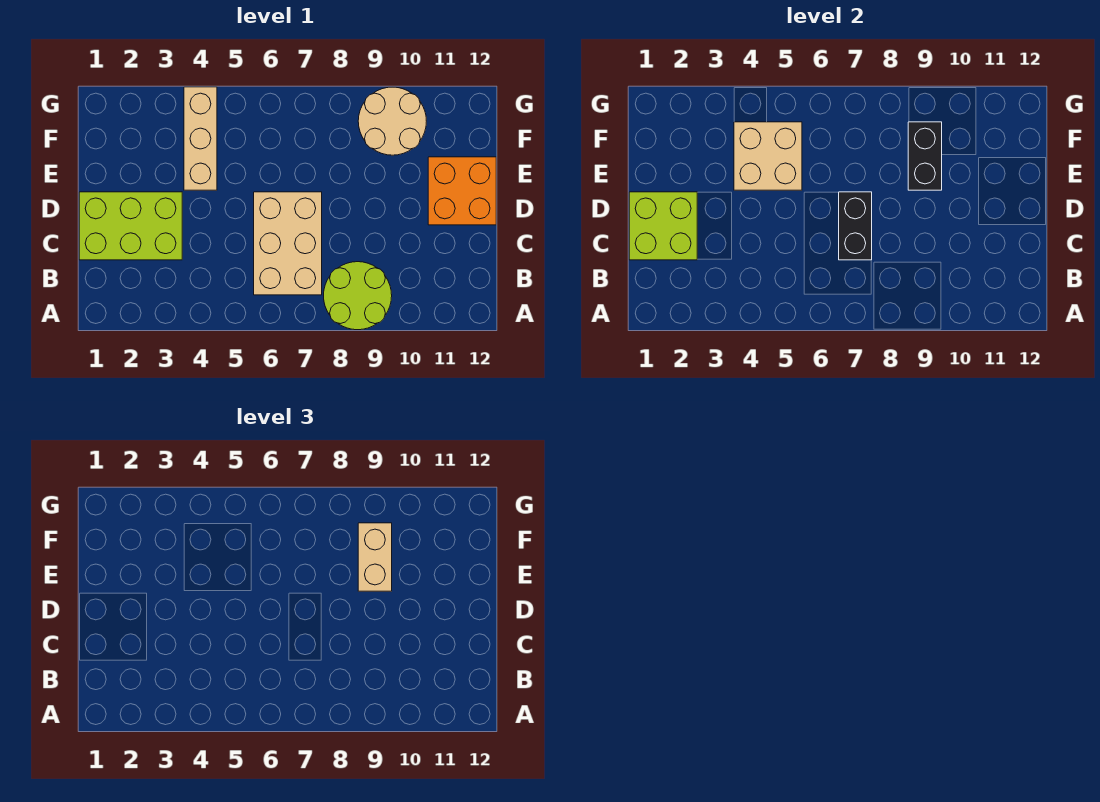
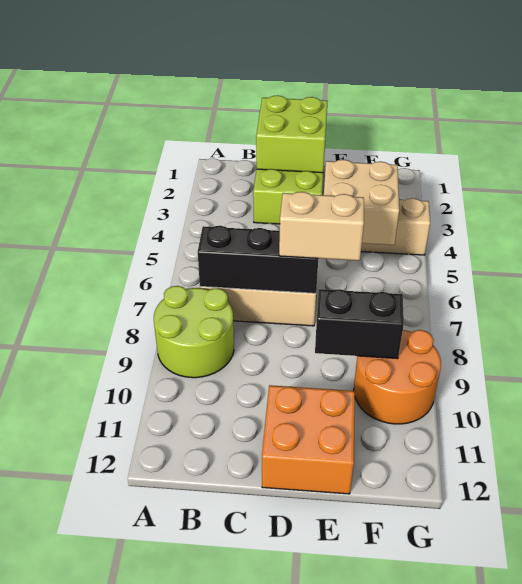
black brick C7:D7 level 2 -> black brick B7:D7 level 2
tan brick E9:F9 level 3 -> tan brick D7:E7 level 3
tan round brick F9:G10 level 1 -> orange round brick F9:G10 level 1

